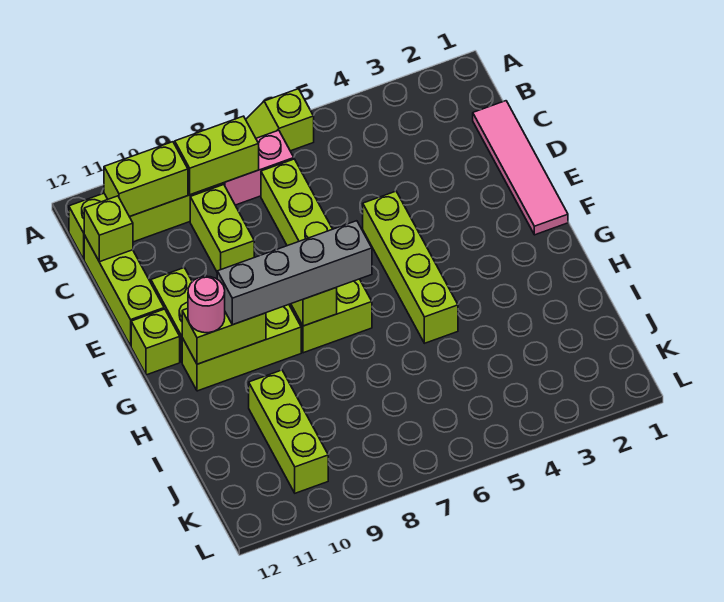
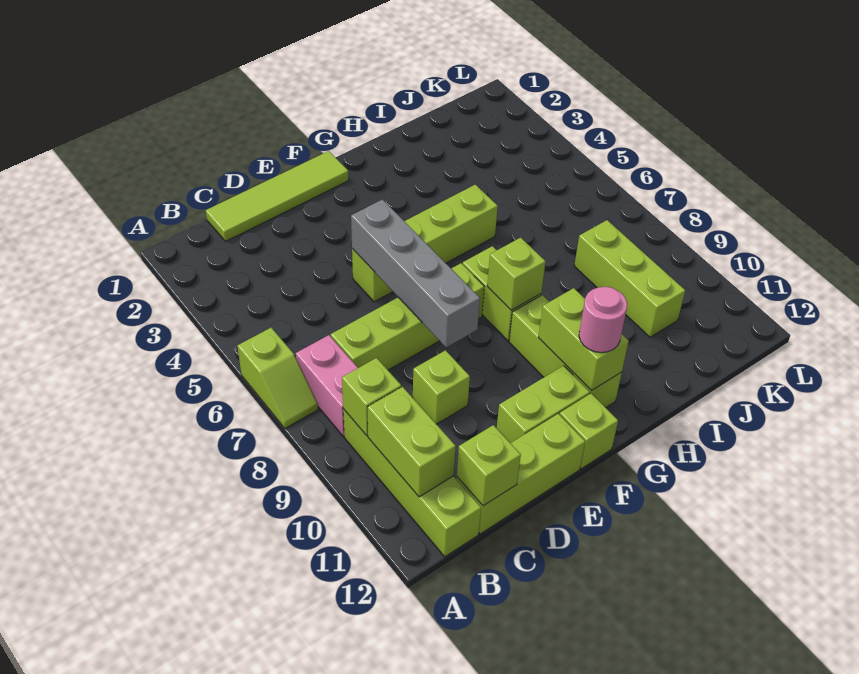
lime brick B8:B9 level 2 -> lime brick B9 level 2
pink tile C1:F1 level 1 -> lime tile C1:F1 level 1
lime brick C9:D9 level 1 -> lime brick D9 level 1
grey brick G7:G10 level 3 -> grey brick E5:E8 level 2
lime brick I10:K10 level 1 -> lime brick J8:J10 level 1

